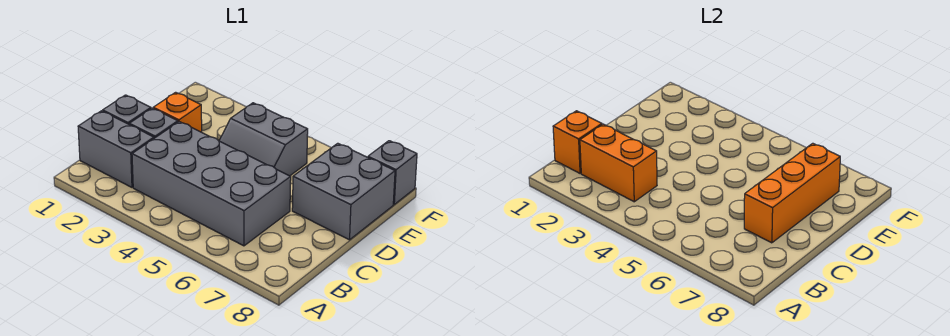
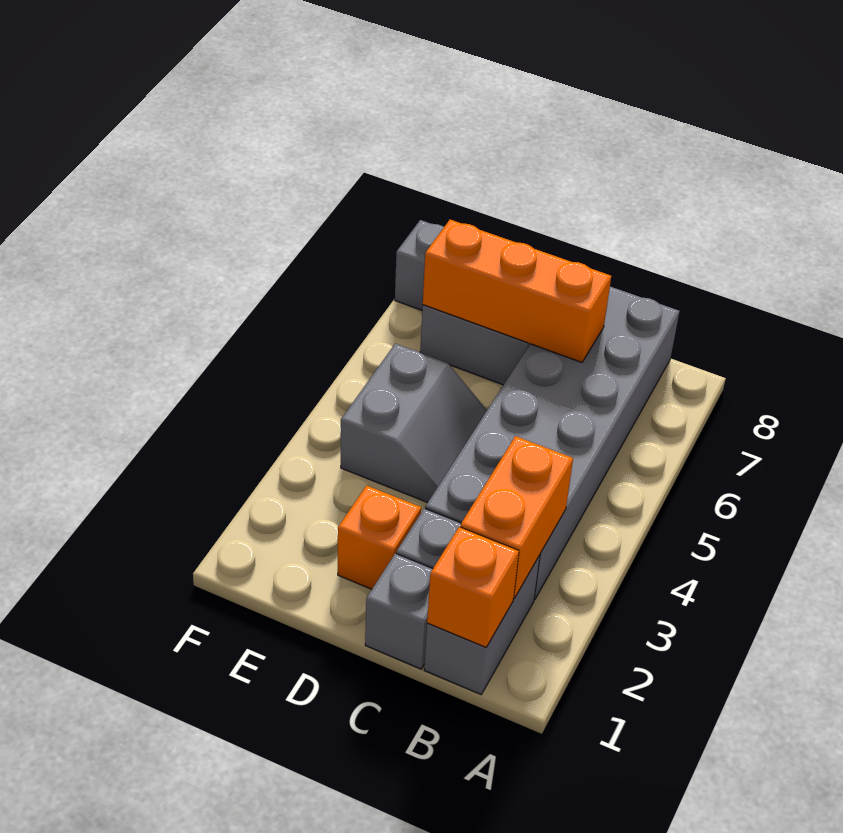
grey brick B3:C6 level 1 -> grey brick B3:C8 level 1

